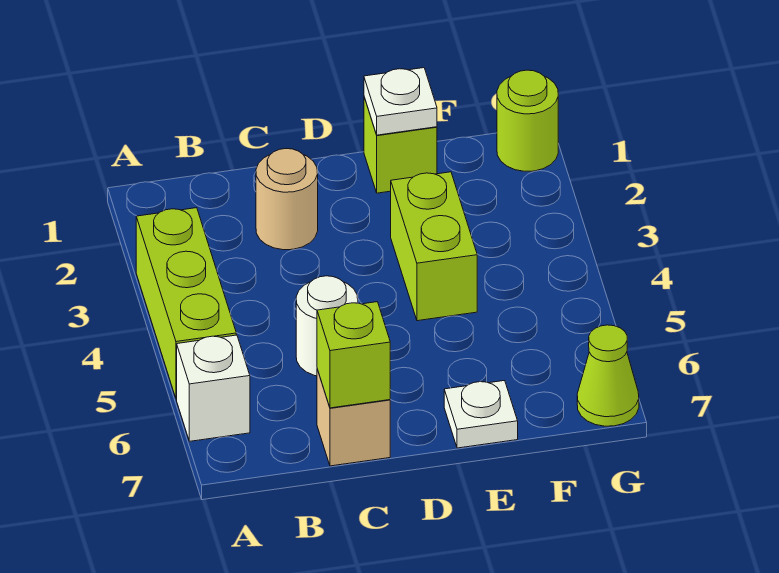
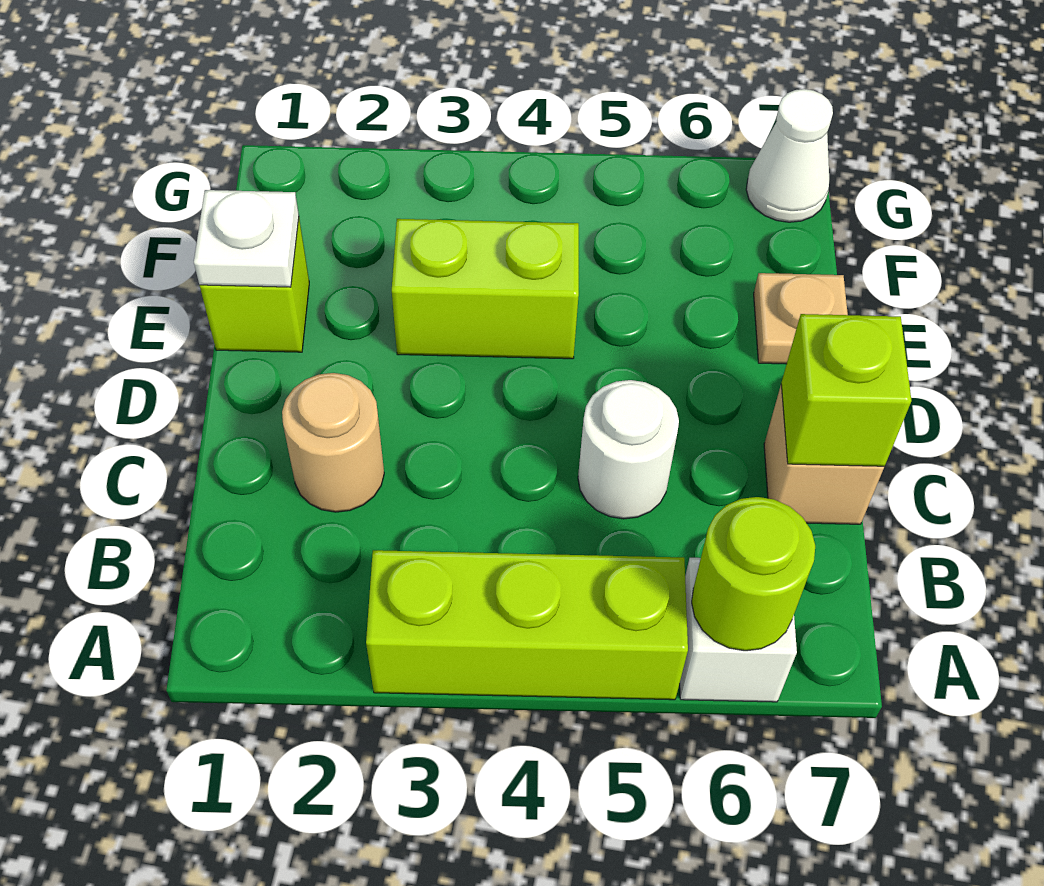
white plate E7 level 1 -> tan plate E7 level 1
lime round brick G1 level 1 -> lime round brick A6 level 2
lime cone G7 level 1 -> white cone G7 level 1

